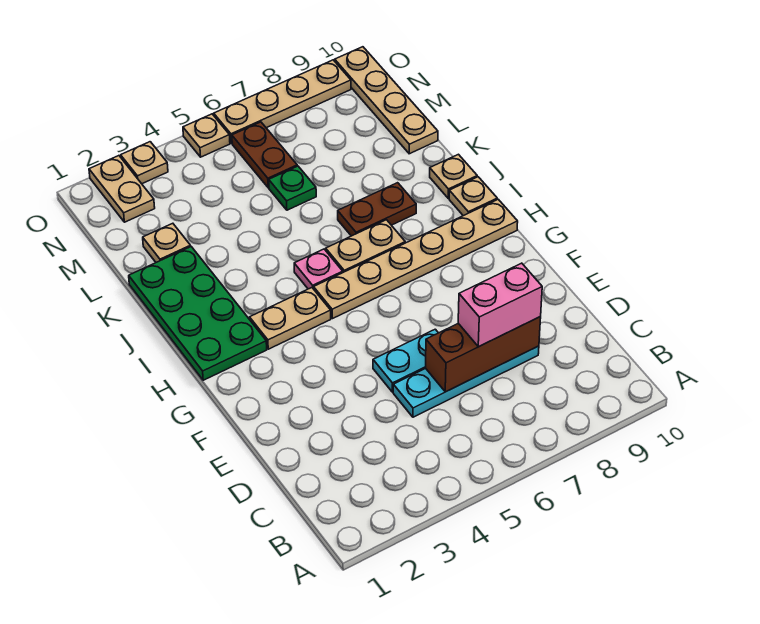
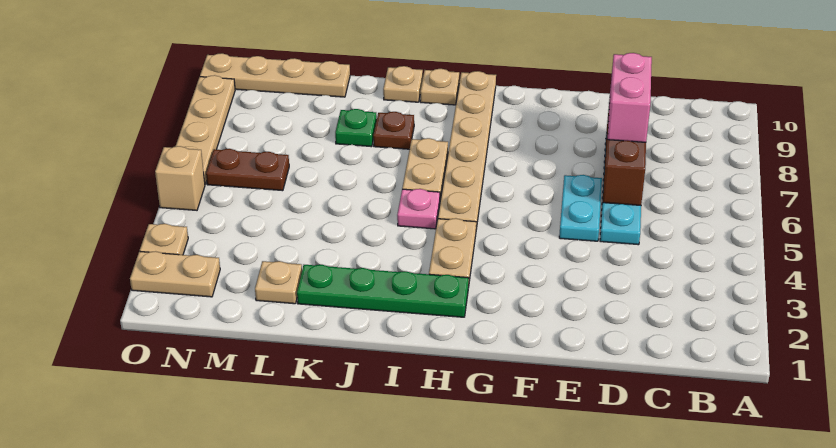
green plate H1:K2 level 1 -> green plate H2:K2 level 1
brown plate J7:J8 level 1 -> brown plate J8 level 1
green plate L6 level 1 -> green plate K8 level 1
tan plate O5 level 1 -> tan brick O5 level 1

